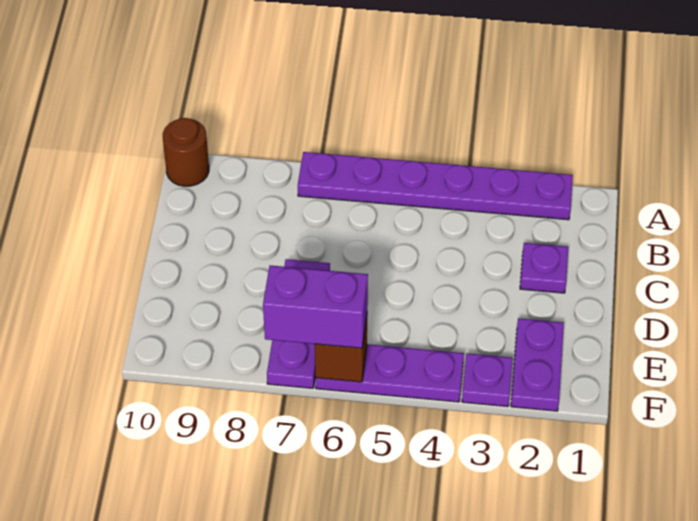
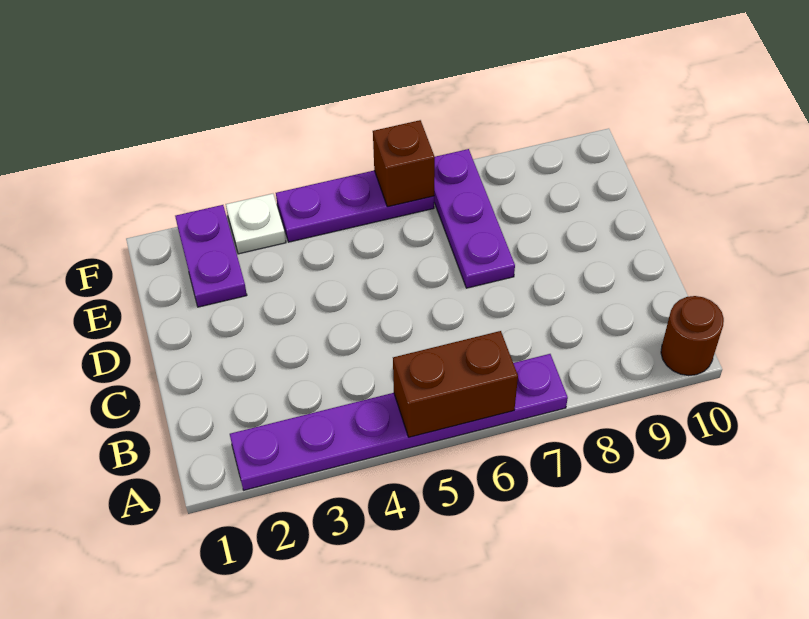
none -> brown brick A5:A6 level 2
purple plate C2 level 1 -> none
purple plate F3 level 1 -> white plate F3 level 1
purple brick F6:F7 level 3 -> none

